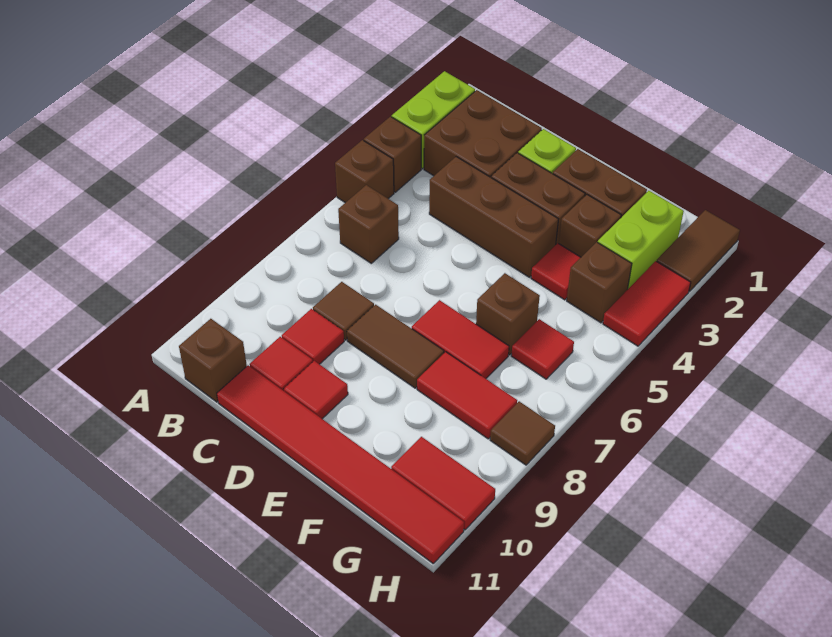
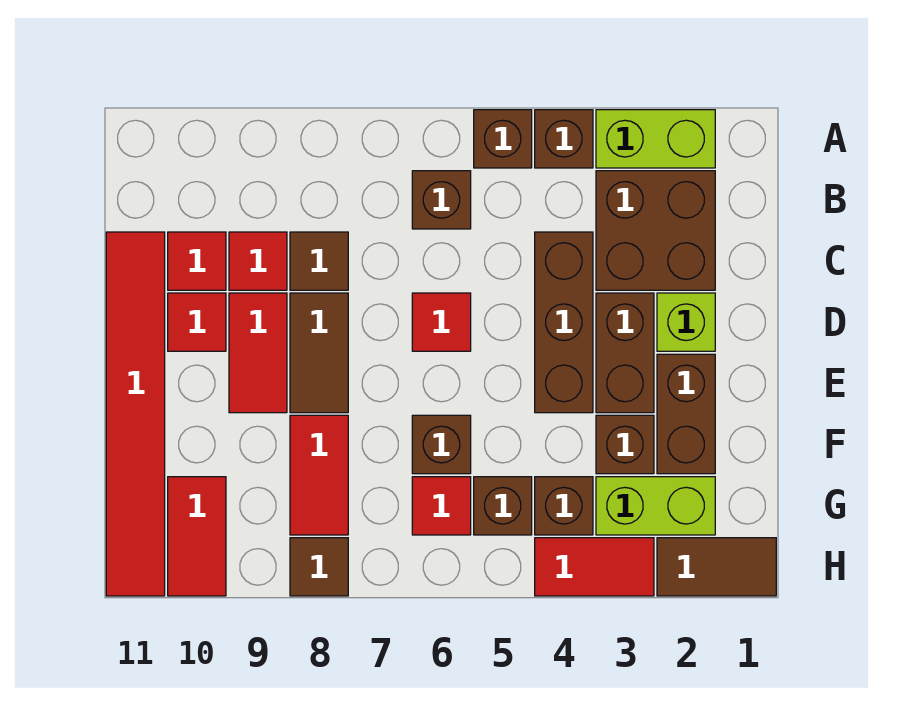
brown brick B11 level 1 -> brown brick G5 level 1
red tile E7:F7 level 1 -> red tile D9:E9 level 1
red tile F4 level 1 -> red tile D6 level 1

